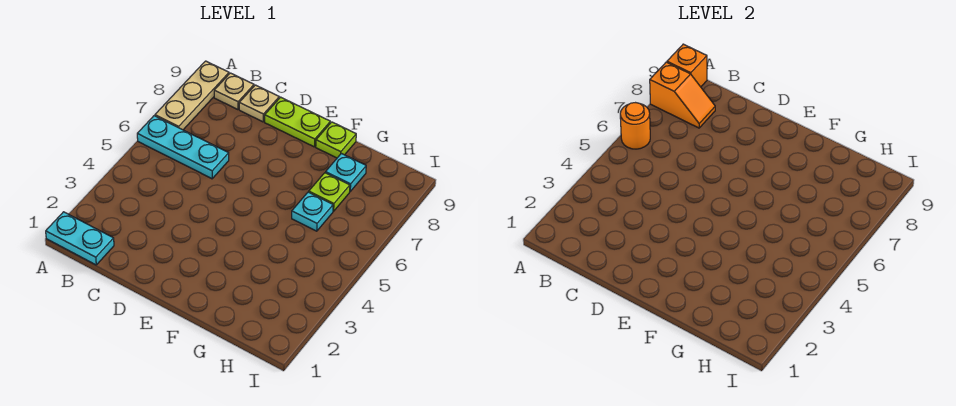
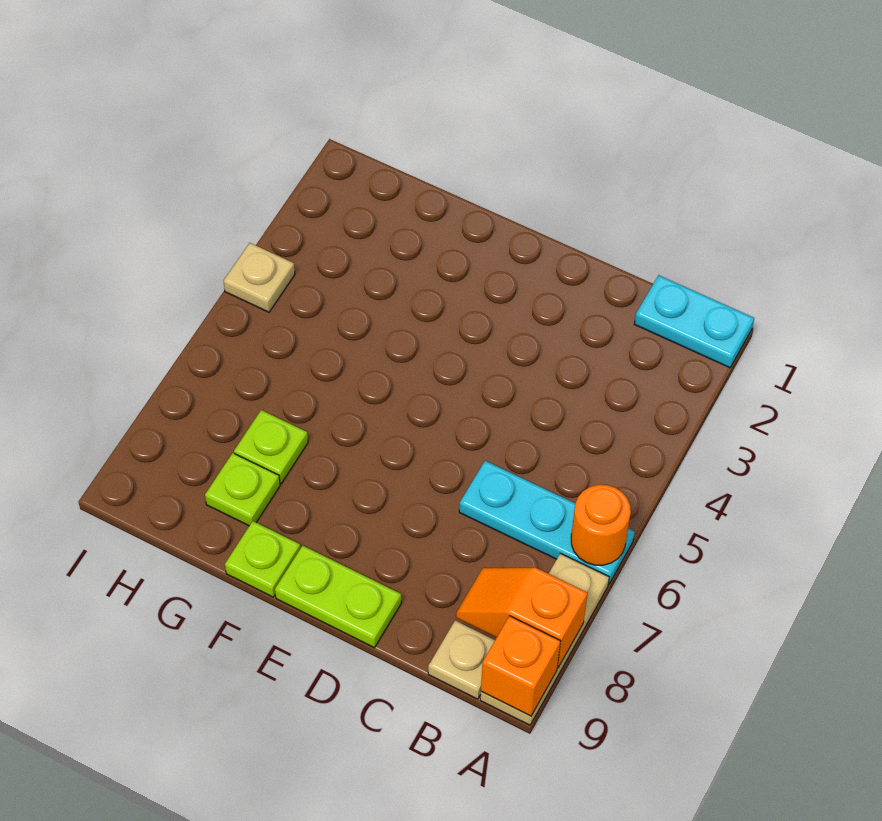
tan plate C9 level 1 -> tan plate I4 level 1
cyan plate G6 level 1 -> none
cyan plate G8 level 1 -> lime plate G8 level 1

